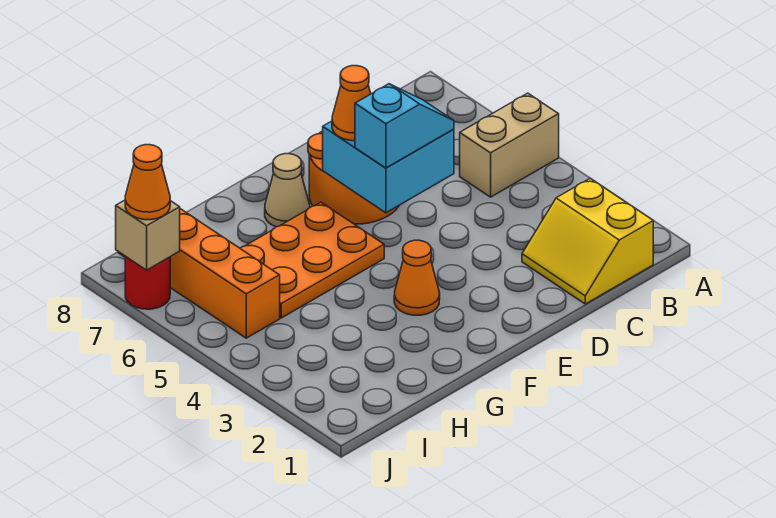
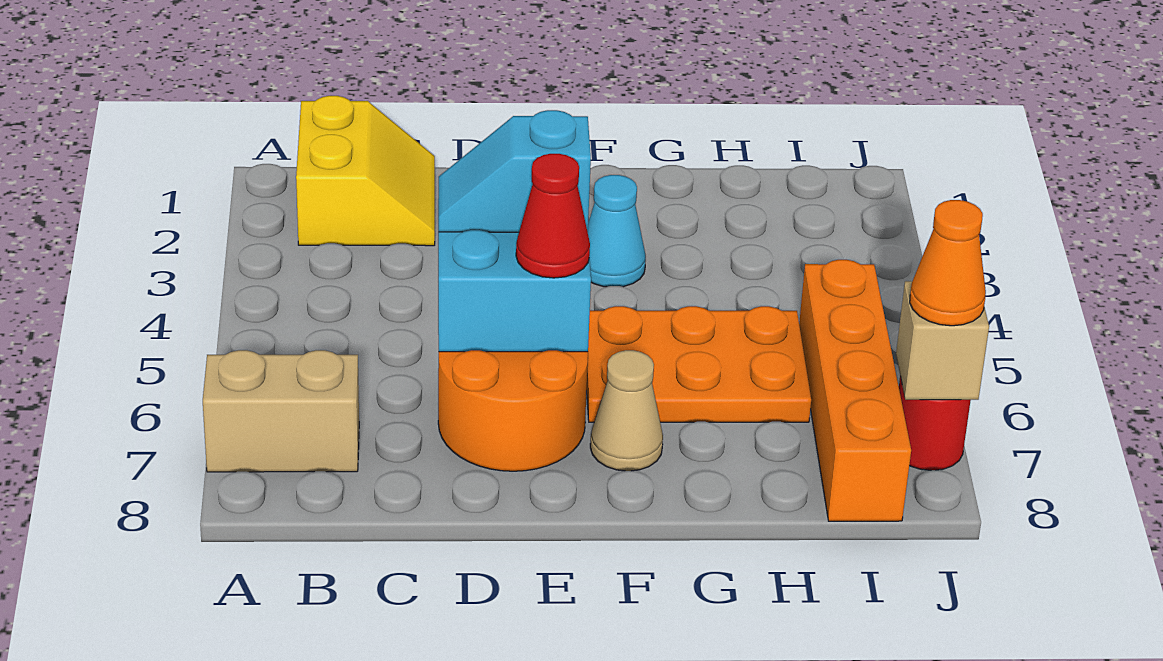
tan brick A5:B5 level 1 -> tan brick A7:B7 level 1
orange cone E6 level 3 -> red cone E6 level 3
orange cone F3 level 1 -> cyan cone F3 level 1

